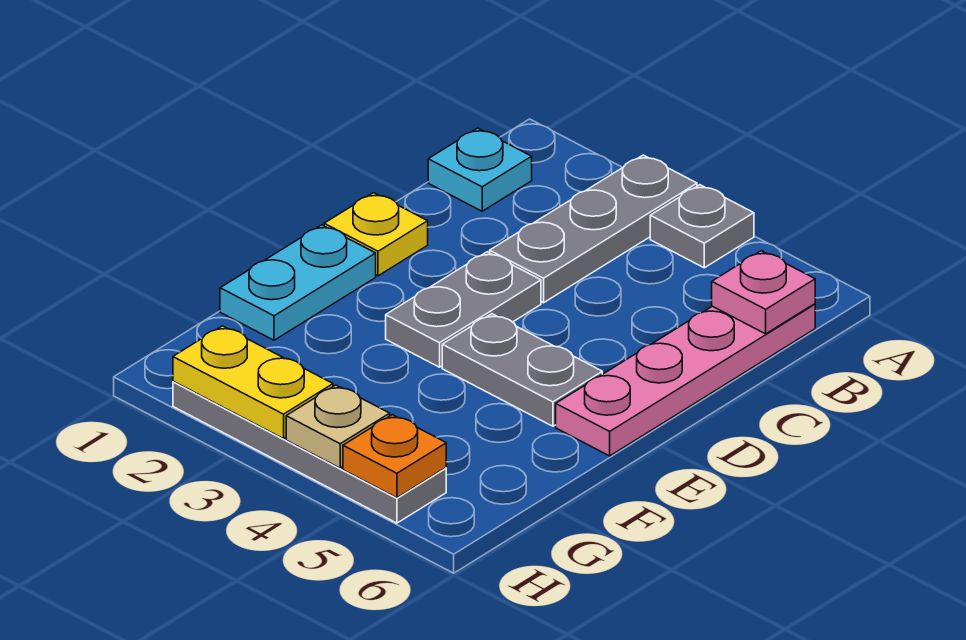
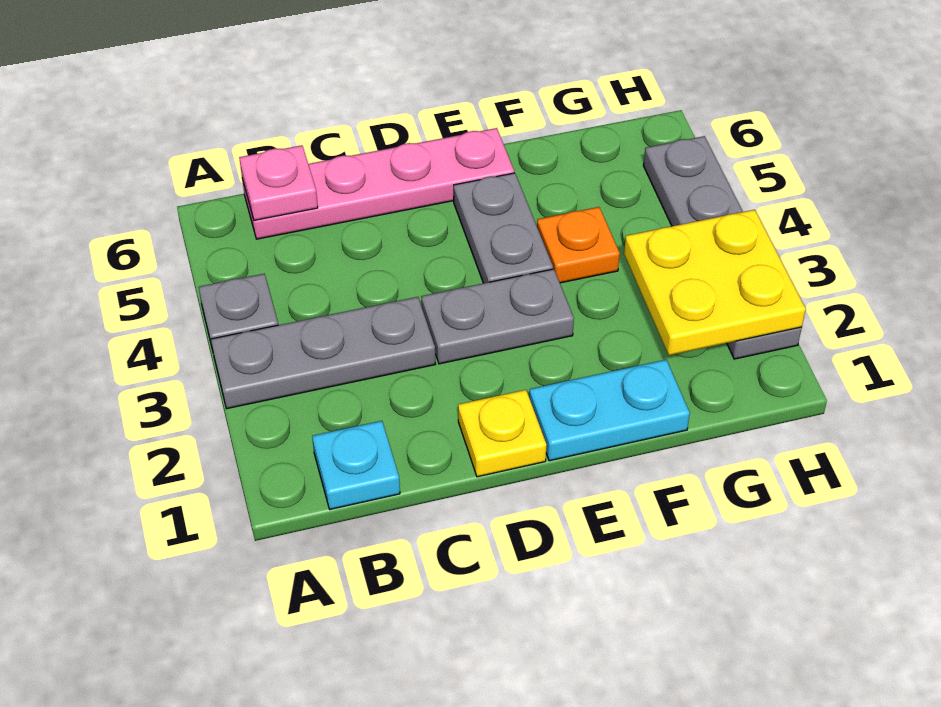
yellow plate H2:H3 level 2 -> yellow plate G2:H3 level 2
tan plate H4 level 2 -> none
orange plate H5 level 2 -> orange plate F4 level 1

